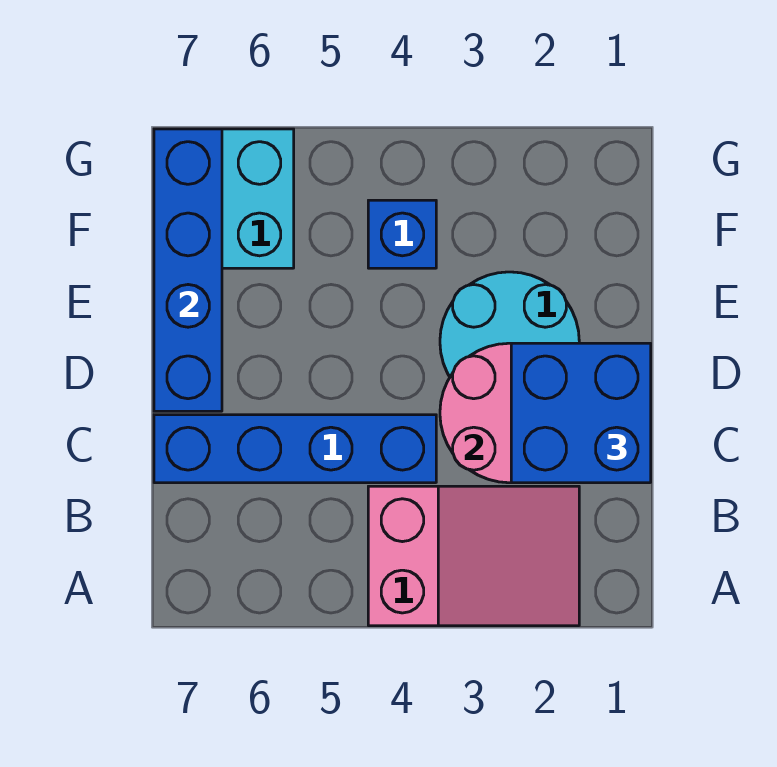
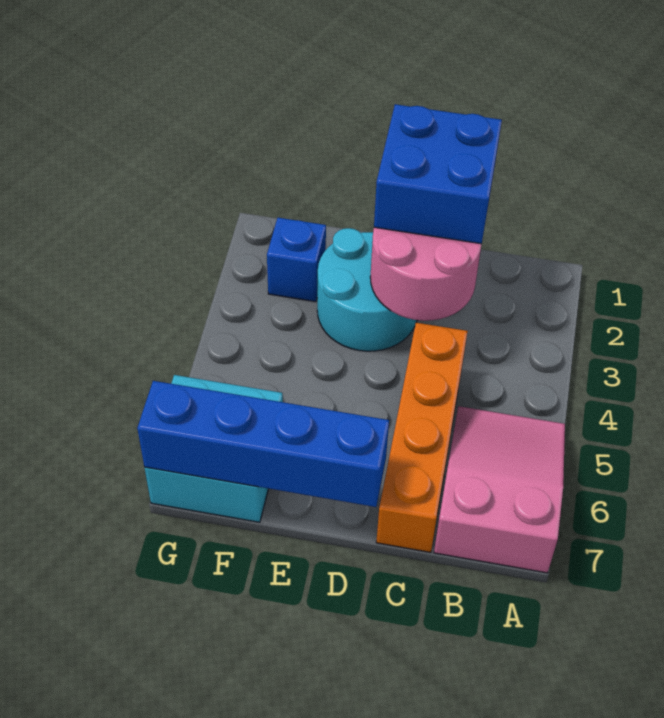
pink slope A2:B4 level 1 top 4 -> pink slope A5:B7 level 1 top 7
blue brick C4:C7 level 1 -> orange brick C4:C7 level 1
blue brick F4 level 1 -> blue brick F2 level 1

